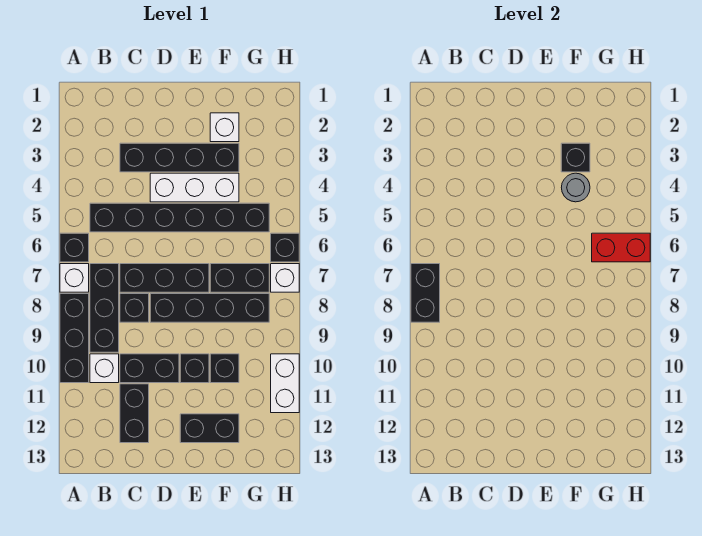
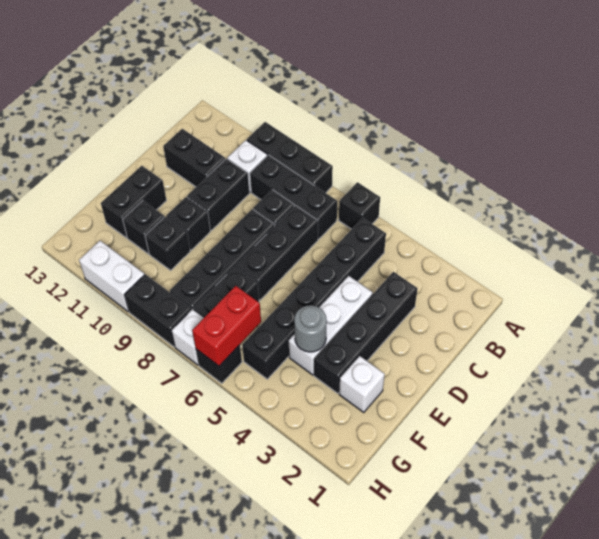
white brick A7 level 1 -> none
black brick A7:A8 level 2 -> black brick H8:H9 level 1
black brick F3 level 2 -> black brick F11 level 1

